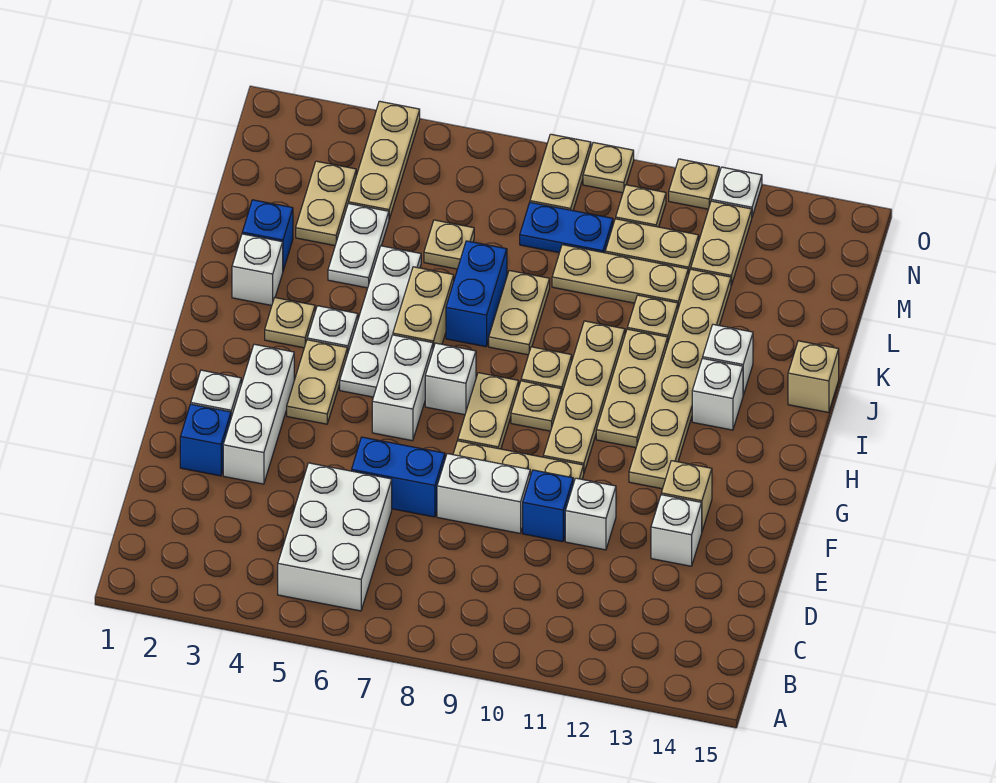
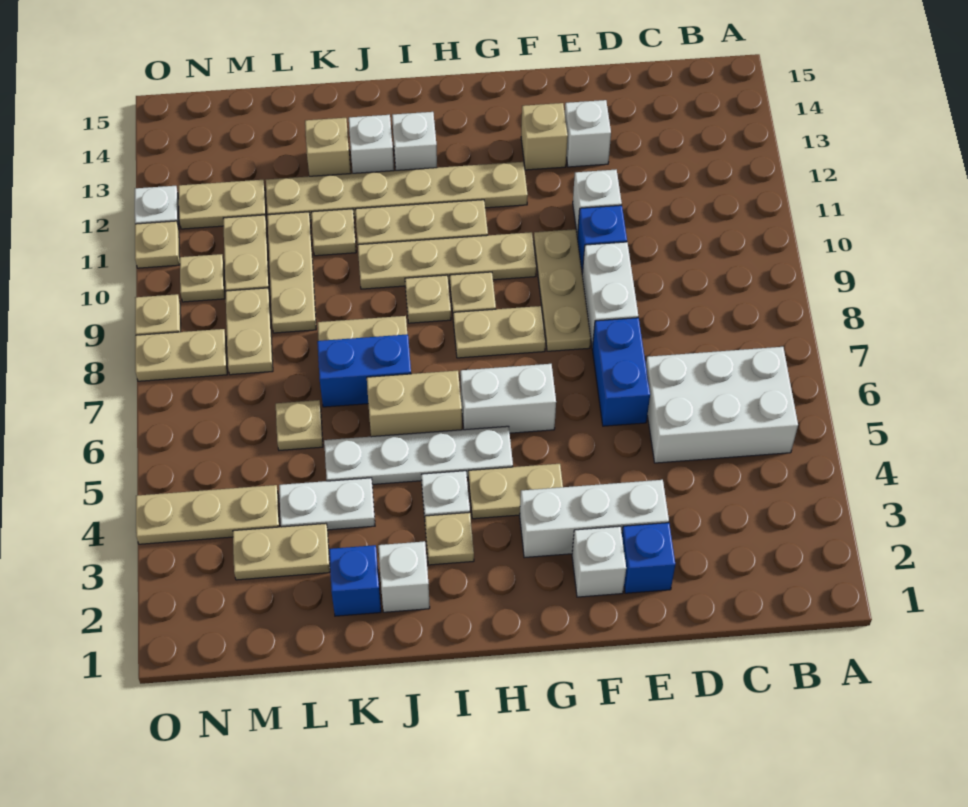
white brick H7 level 1 -> none
tan brick J15 level 1 -> tan brick K13 level 1
blue plate M8:M9 level 1 -> tan plate M8:M9 level 1

